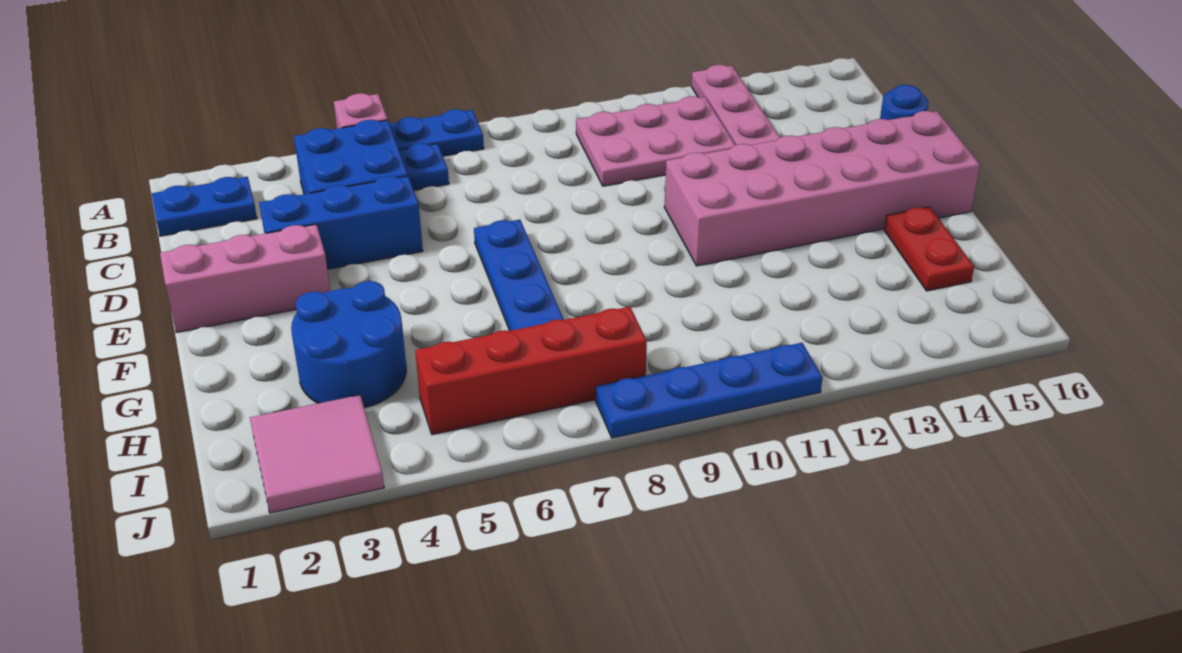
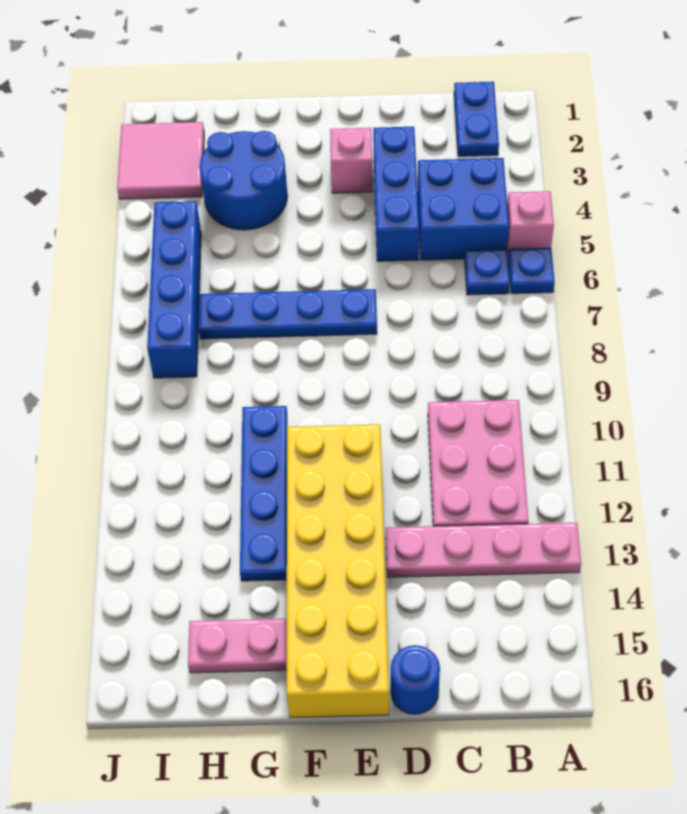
blue plate A6:A7 level 1 -> blue plate A6 level 1
pink brick E1:E3 level 1 -> pink brick E3 level 1
pink brick E11:F16 level 1 -> yellow brick E11:F16 level 1
red plate G15:H15 level 1 -> pink plate G15:H15 level 1
red brick I5:I8 level 1 -> blue brick I5:I8 level 1
blue plate J8:J11 level 1 -> blue plate G10:G13 level 1

